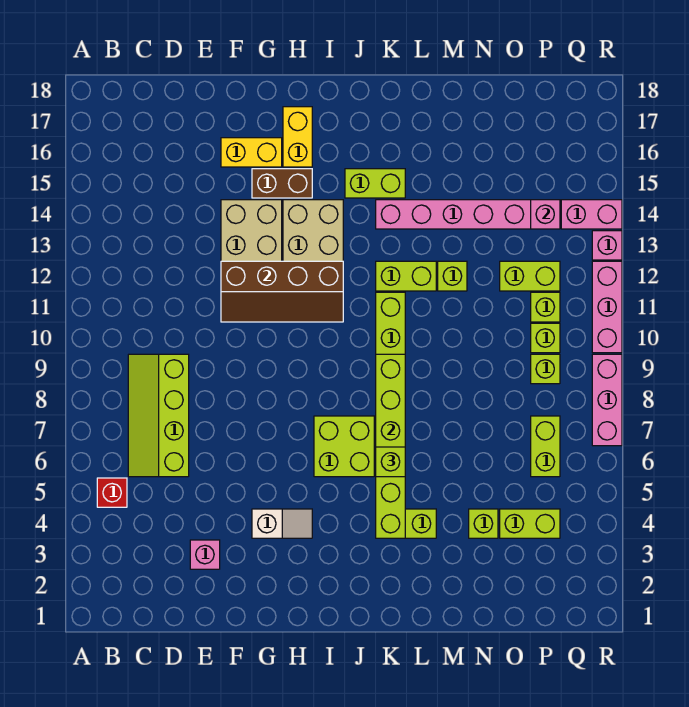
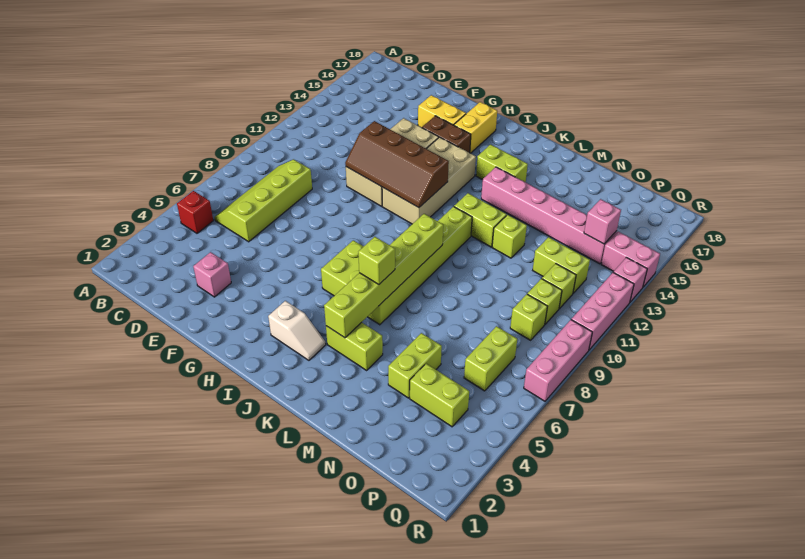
white slope G4:H4 level 1 top G -> white slope I3:J3 level 1 top I
lime brick N4 level 1 -> lime brick N4:N5 level 1

